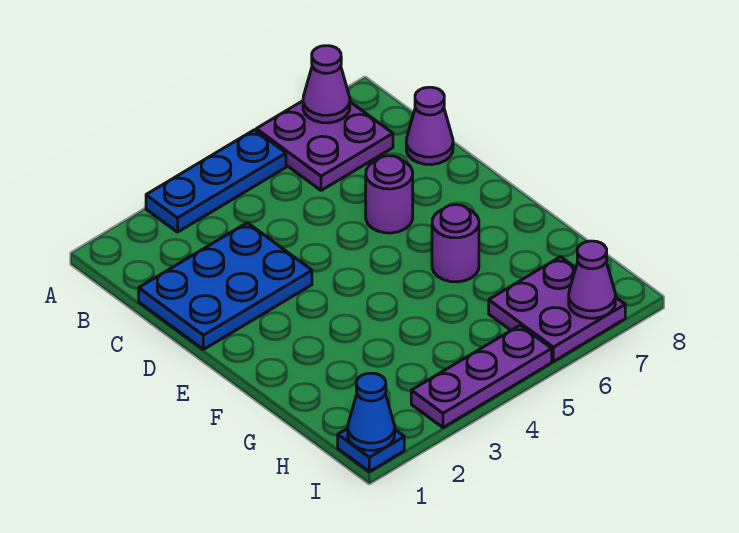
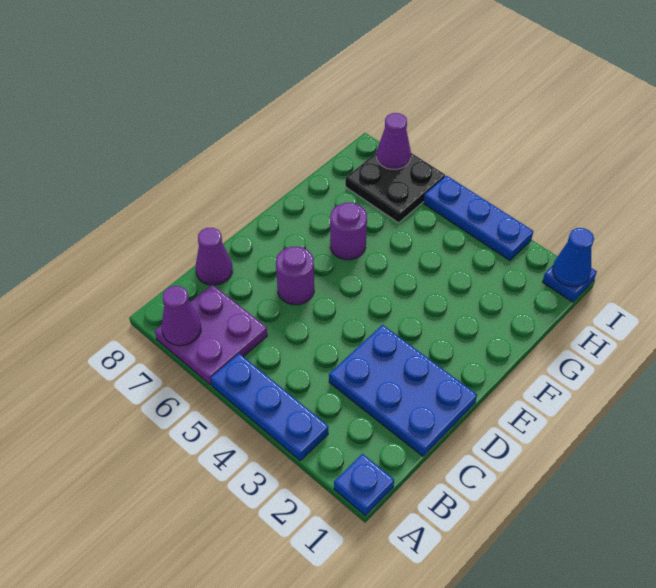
none -> blue plate A1 level 1
purple plate H6:I7 level 1 -> black plate H6:I7 level 1
purple plate I3:I5 level 1 -> blue plate I3:I5 level 1

